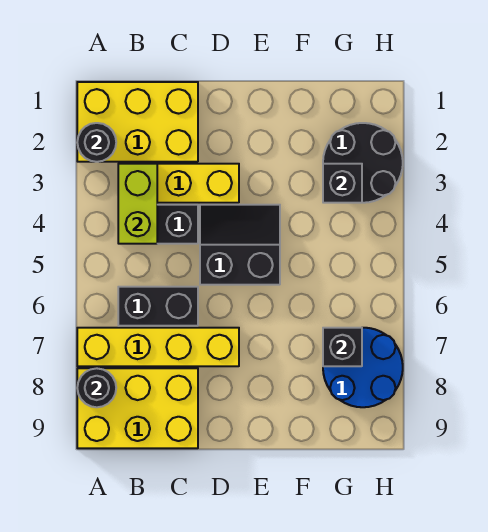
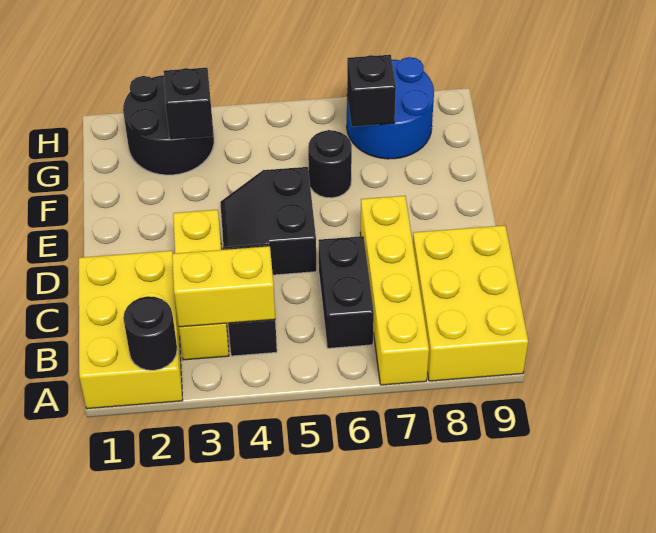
black round brick A8 level 2 -> black round brick F6 level 1
lime brick B3:B4 level 2 -> yellow brick B3:B4 level 2

